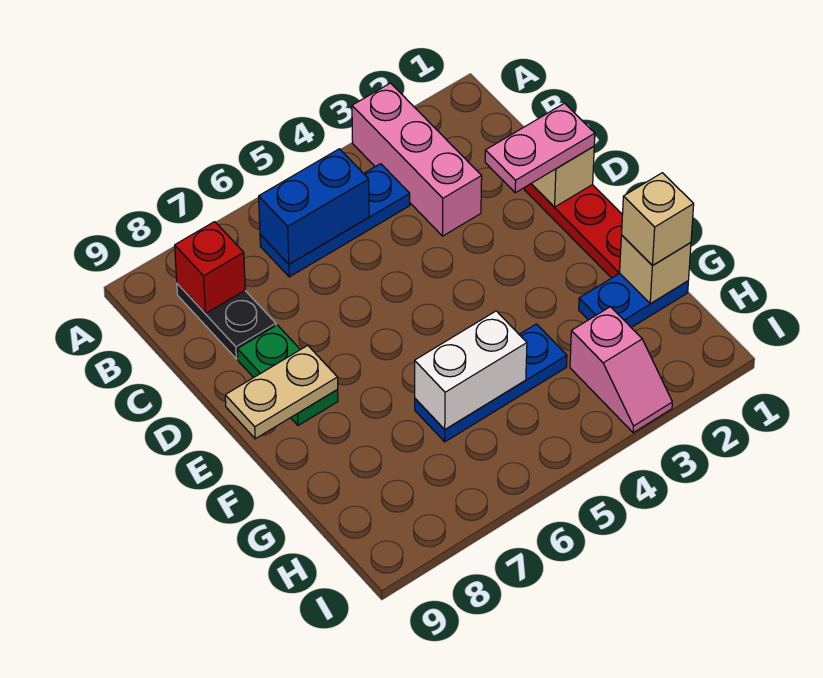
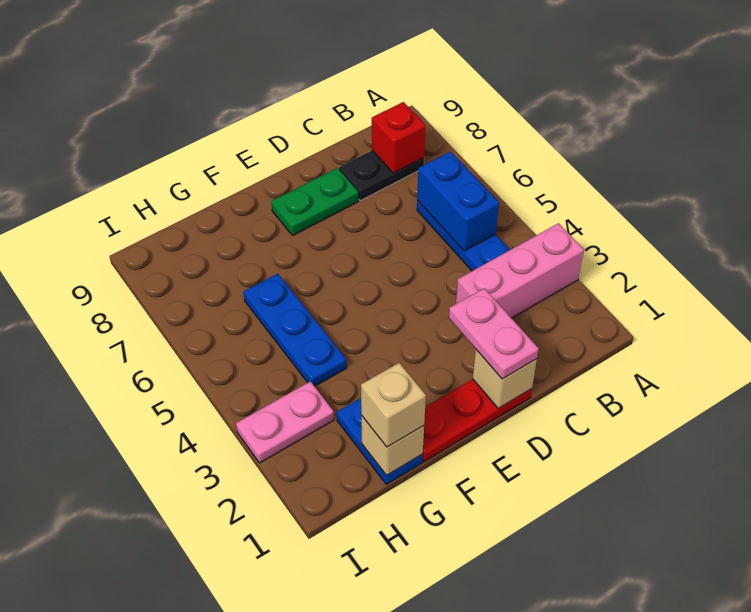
tan plate E8:E9 level 2 -> none
white brick G5:G6 level 2 -> none
pink slope H3:I3 level 1 top H -> pink plate H3:I3 level 1

